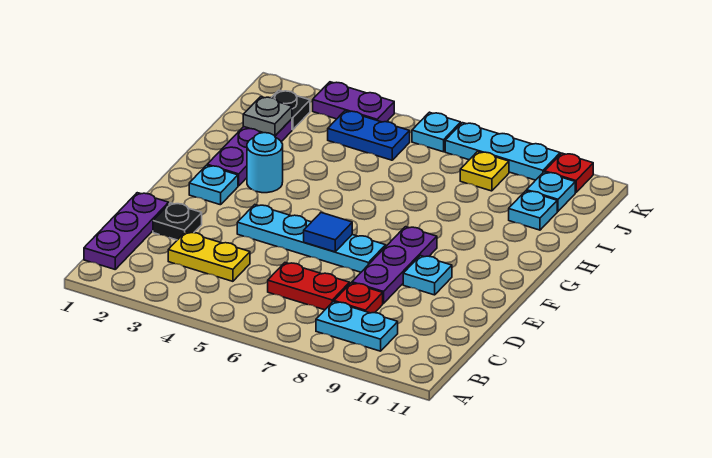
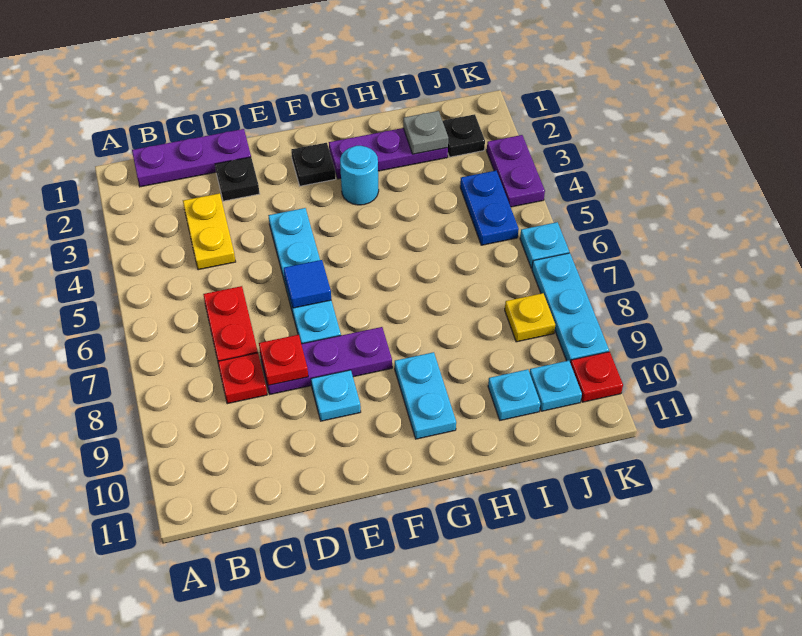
cyan plate B8:B9 level 1 -> cyan plate G9:G10 level 1
none -> red plate D8 level 2
cyan plate F2 level 1 -> black plate F2 level 1

